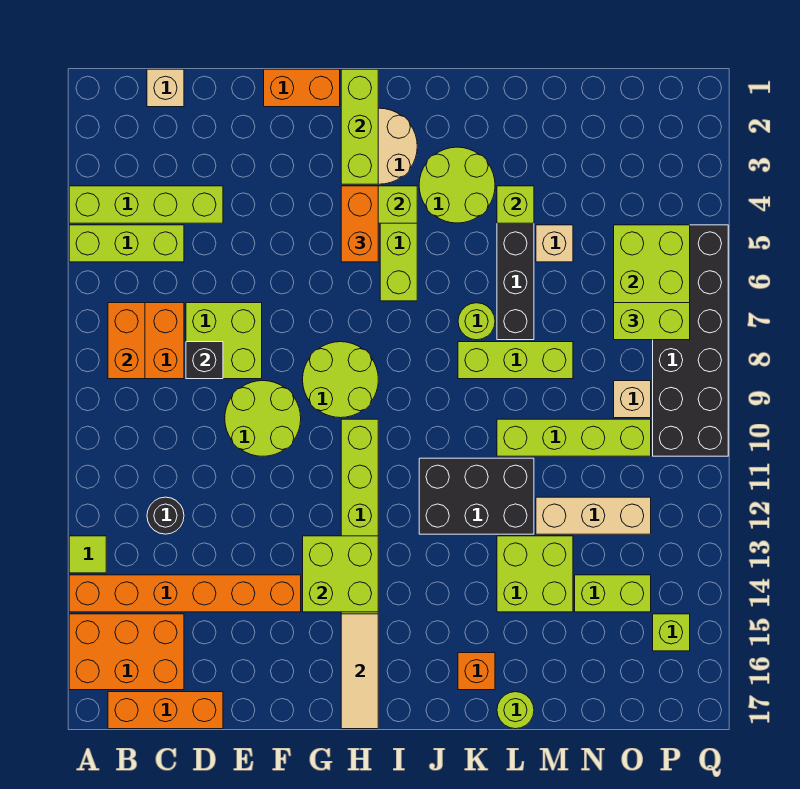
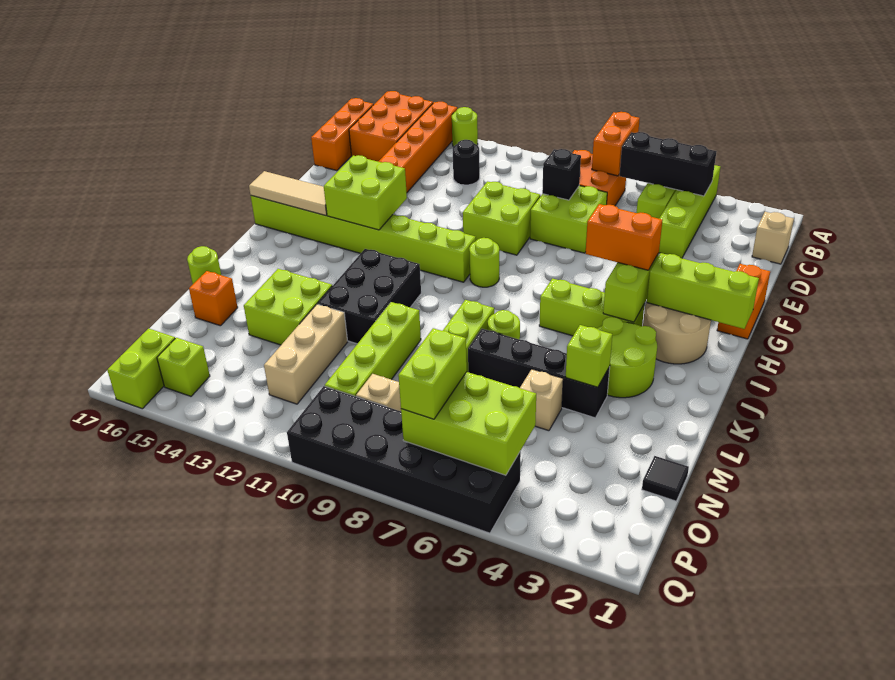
lime tile A13 level 1 -> lime round brick A13 level 1
none -> black brick B4:B6 level 2
orange brick B7:B8 level 2 -> orange brick A7:B7 level 2
lime round brick E9:F10 level 1 -> lime brick E9:F10 level 1
lime round brick G8:H9 level 1 -> lime round brick H9 level 1
orange brick K16 level 1 -> orange brick M16 level 1
none -> black tile N1 level 1
lime brick N14:O14 level 1 -> lime brick P16:Q16 level 1

